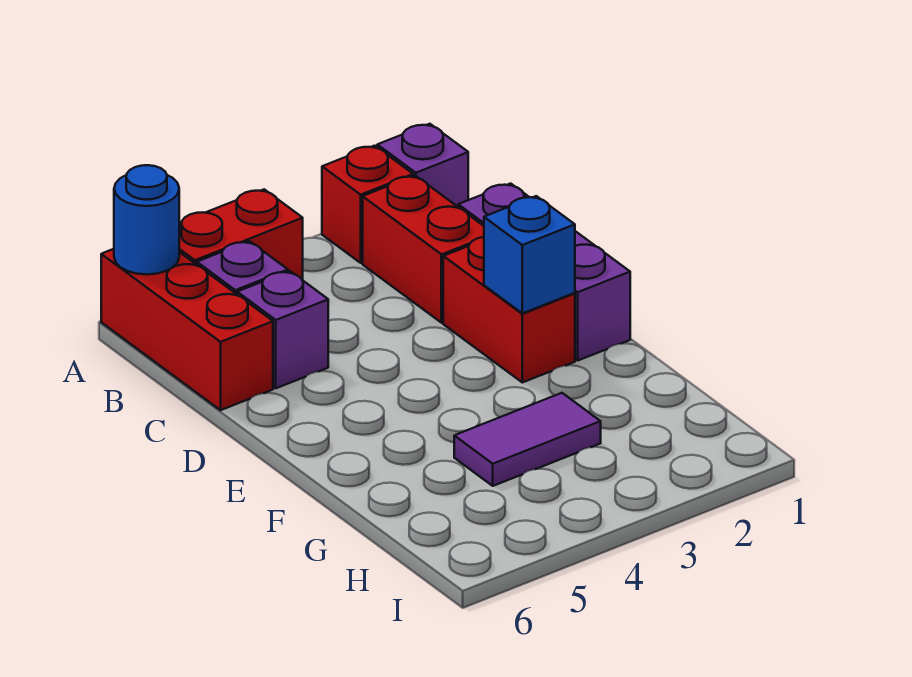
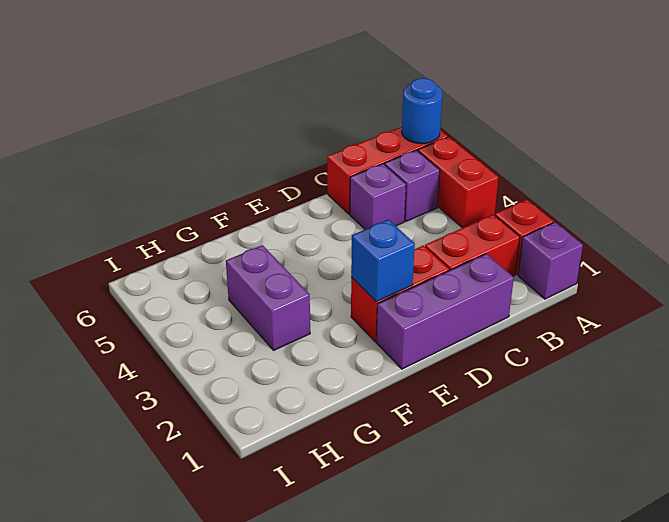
purple tile G3:G4 level 1 -> purple brick G3:G4 level 1

